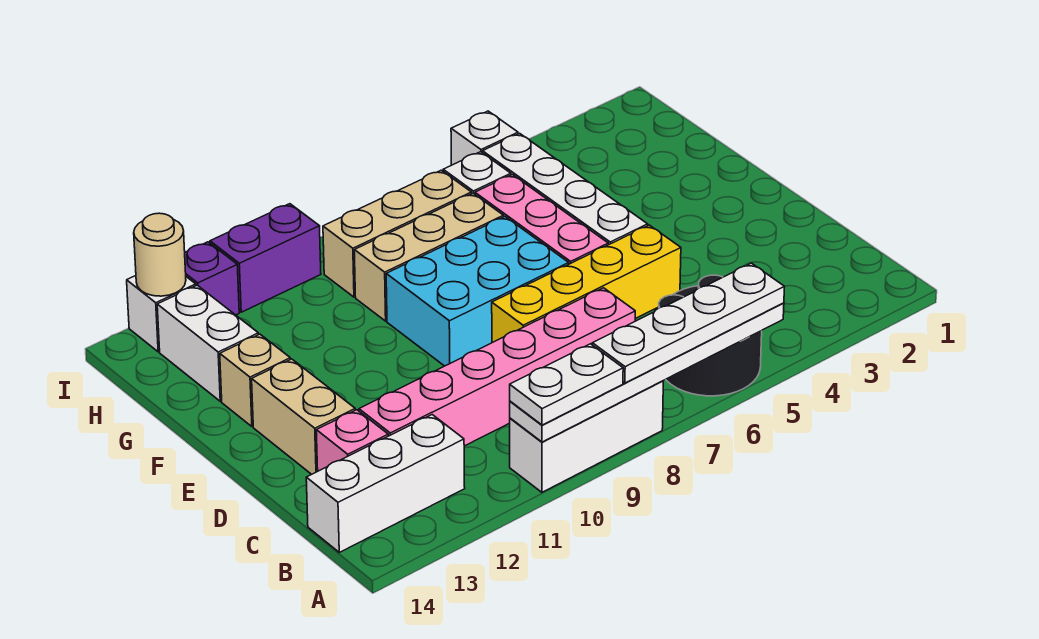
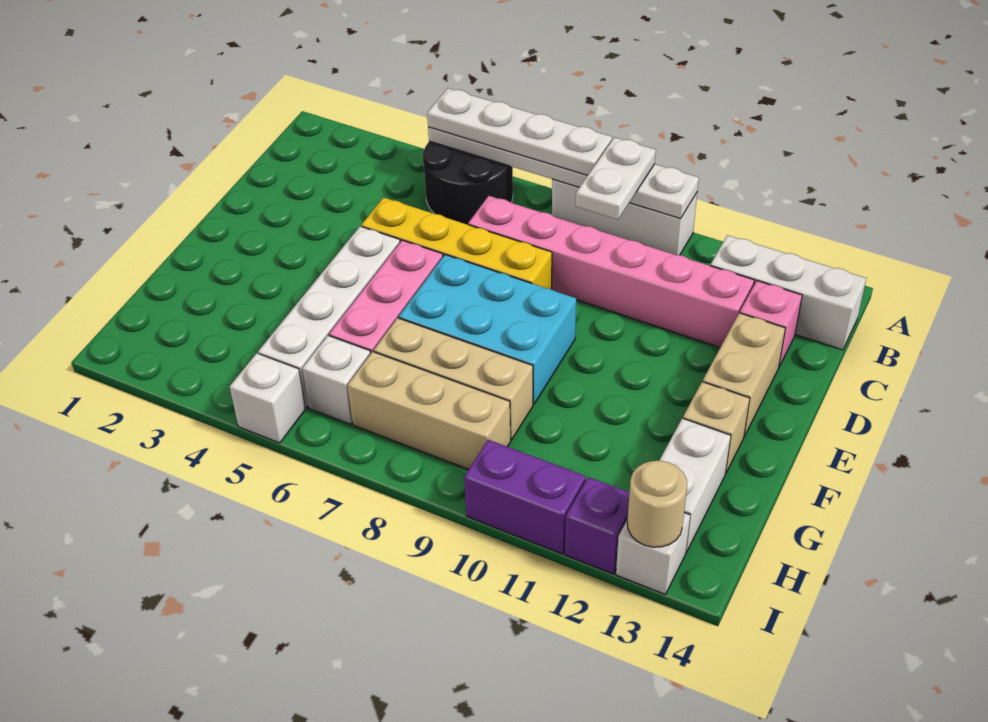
white plate A9:A10 level 3 -> white plate A9:B9 level 3

